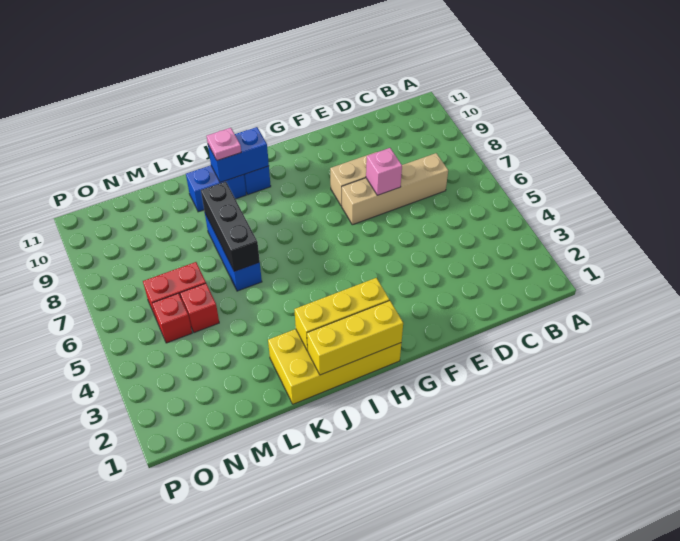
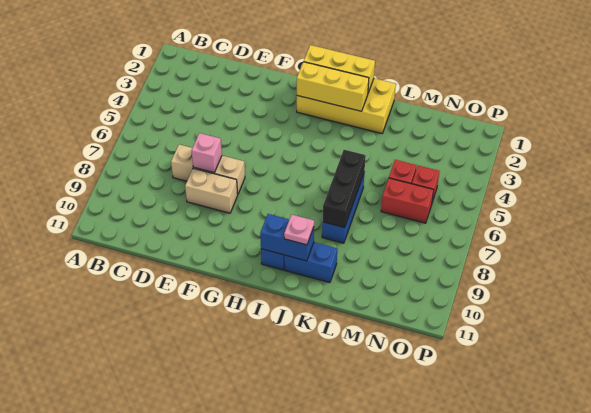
tan brick C7:F7 level 1 -> tan brick D7:F7 level 1

